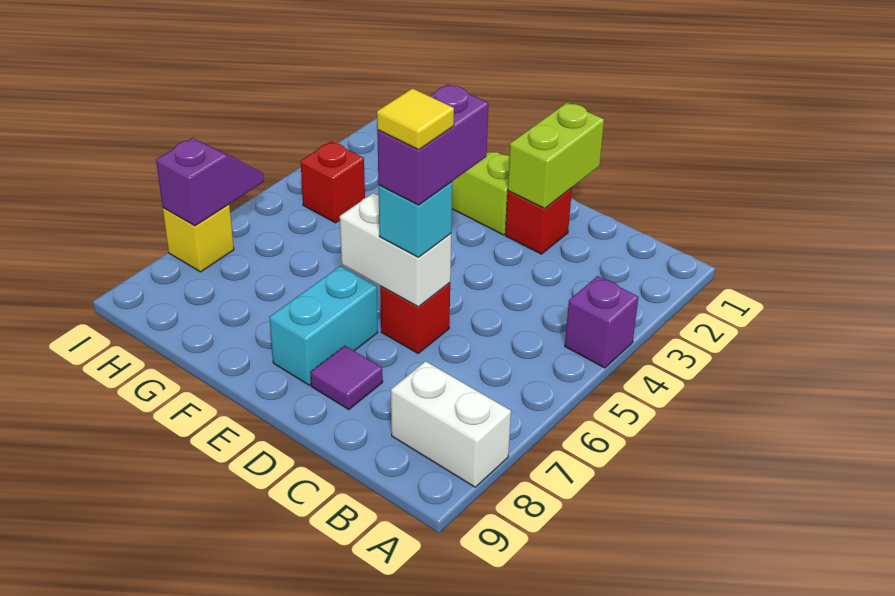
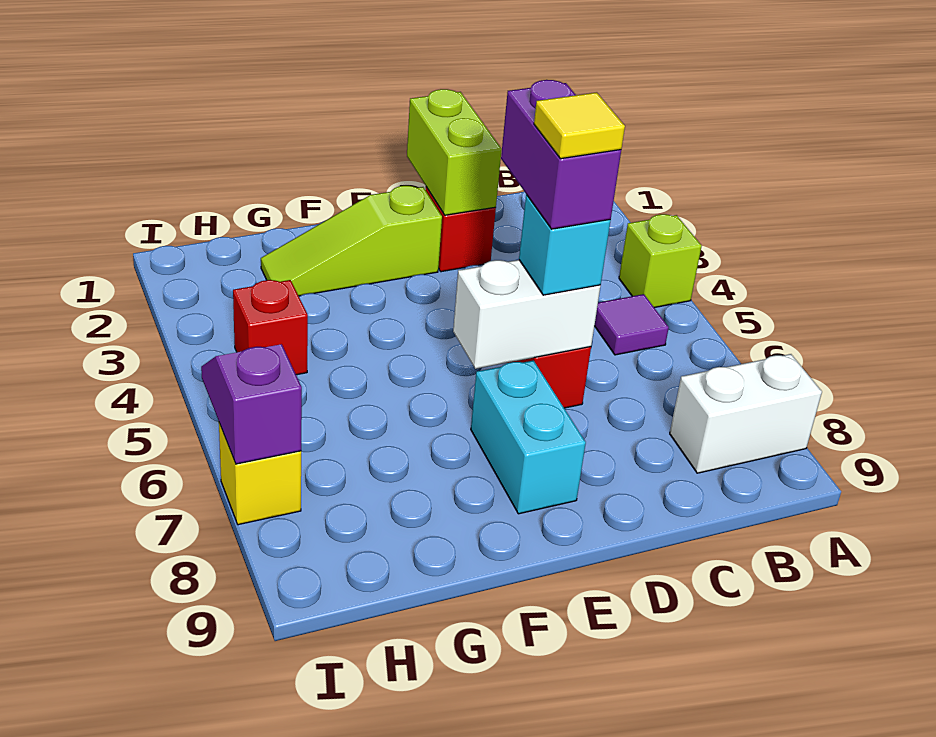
purple brick A4 level 1 -> lime brick A4 level 1
purple tile D8 level 1 -> purple tile B5 level 1

